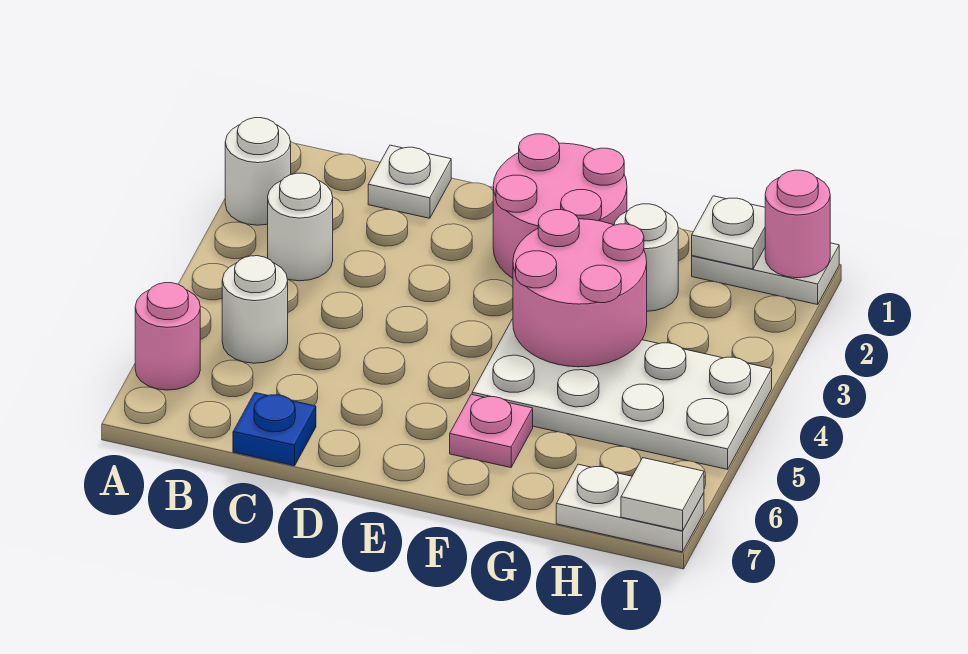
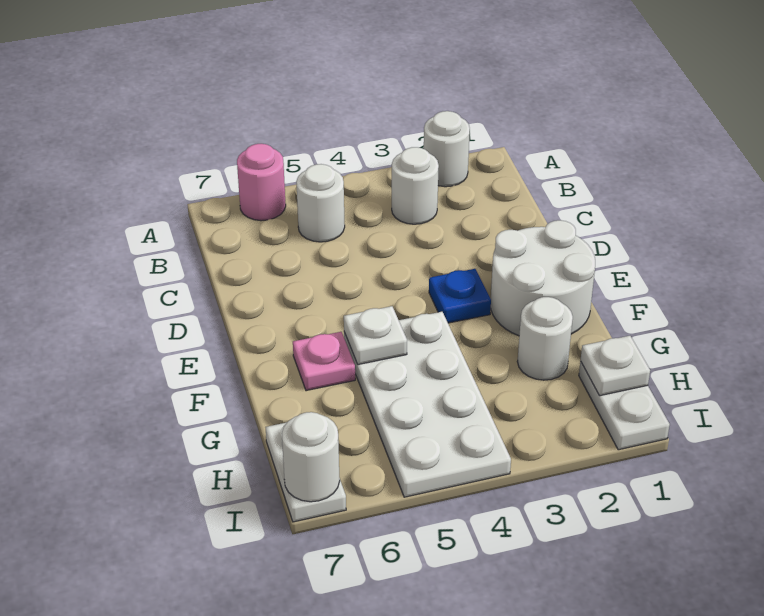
white plate C1 level 1 -> white plate F5 level 2
blue plate C7 level 1 -> blue plate E3 level 1
pink round brick E1:F2 level 1 -> white round brick E1:F2 level 1
pink round brick F3:G4 level 2 -> none
pink round brick I1 level 2 -> none
white tile I7 level 2 -> white round brick I7 level 2

